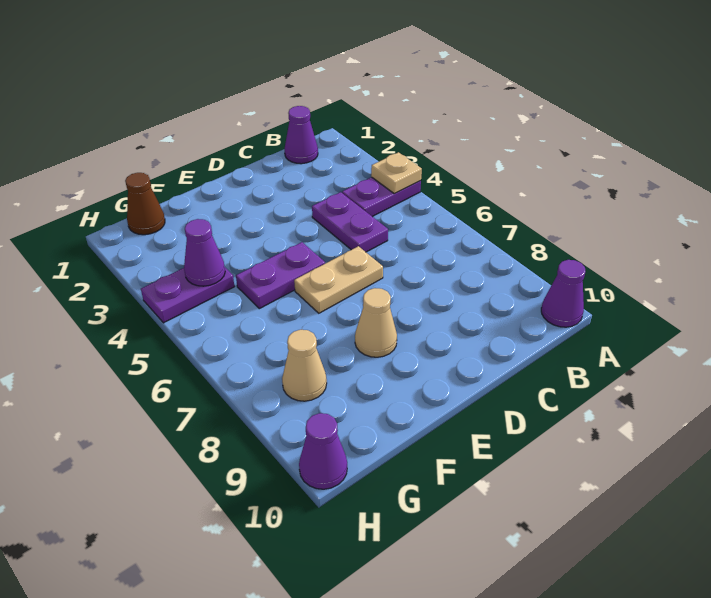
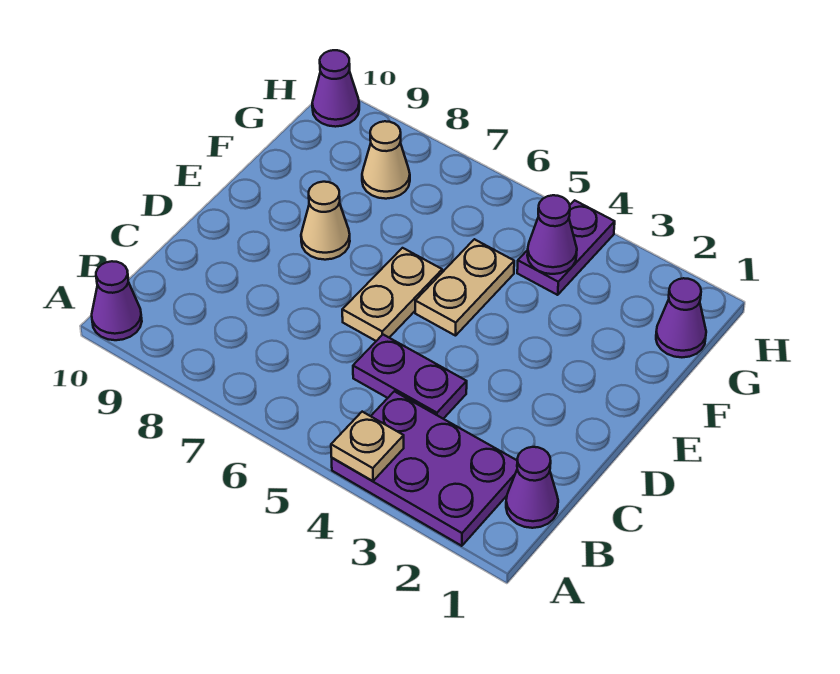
purple plate A4:B4 level 1 -> purple plate A2:B4 level 1
purple plate E5:F5 level 1 -> tan plate E5:F5 level 1
brown cone G1 level 1 -> purple cone G1 level 1

